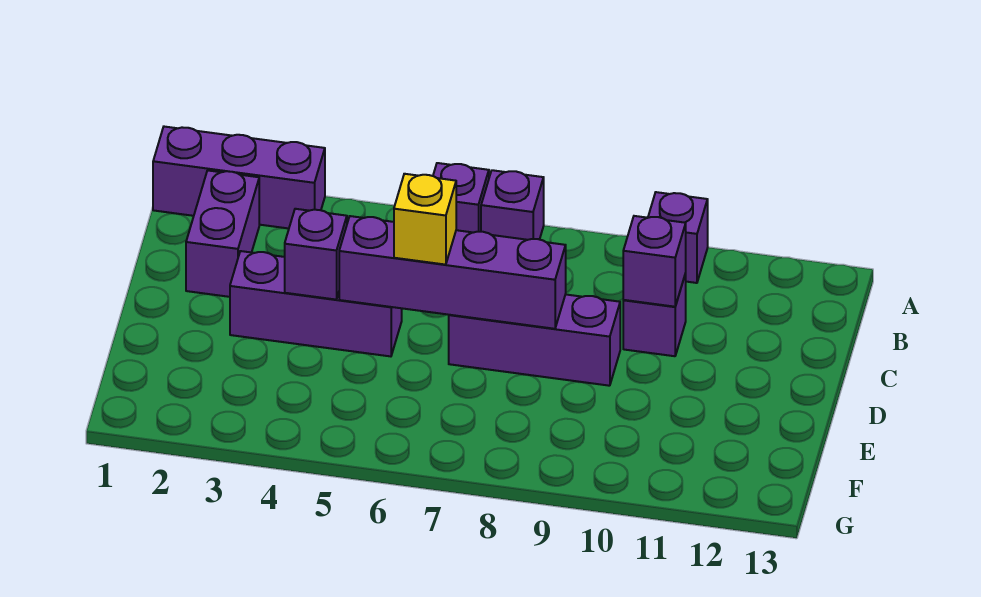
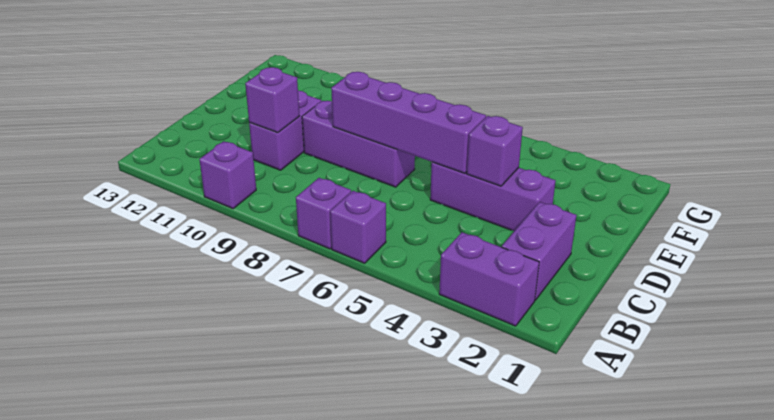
purple brick A1:A3 level 1 -> purple brick A2:A3 level 1
purple brick C10 level 1 -> purple brick C10:D10 level 1
yellow brick D6 level 3 -> none

